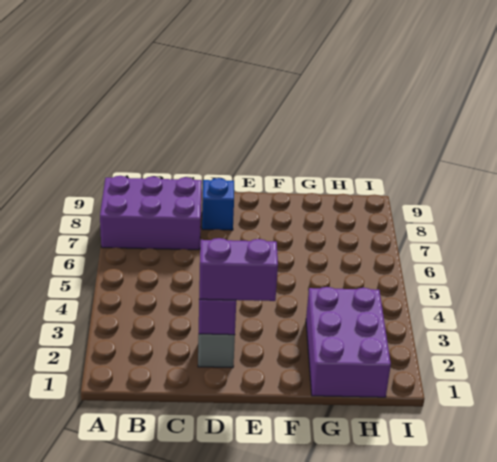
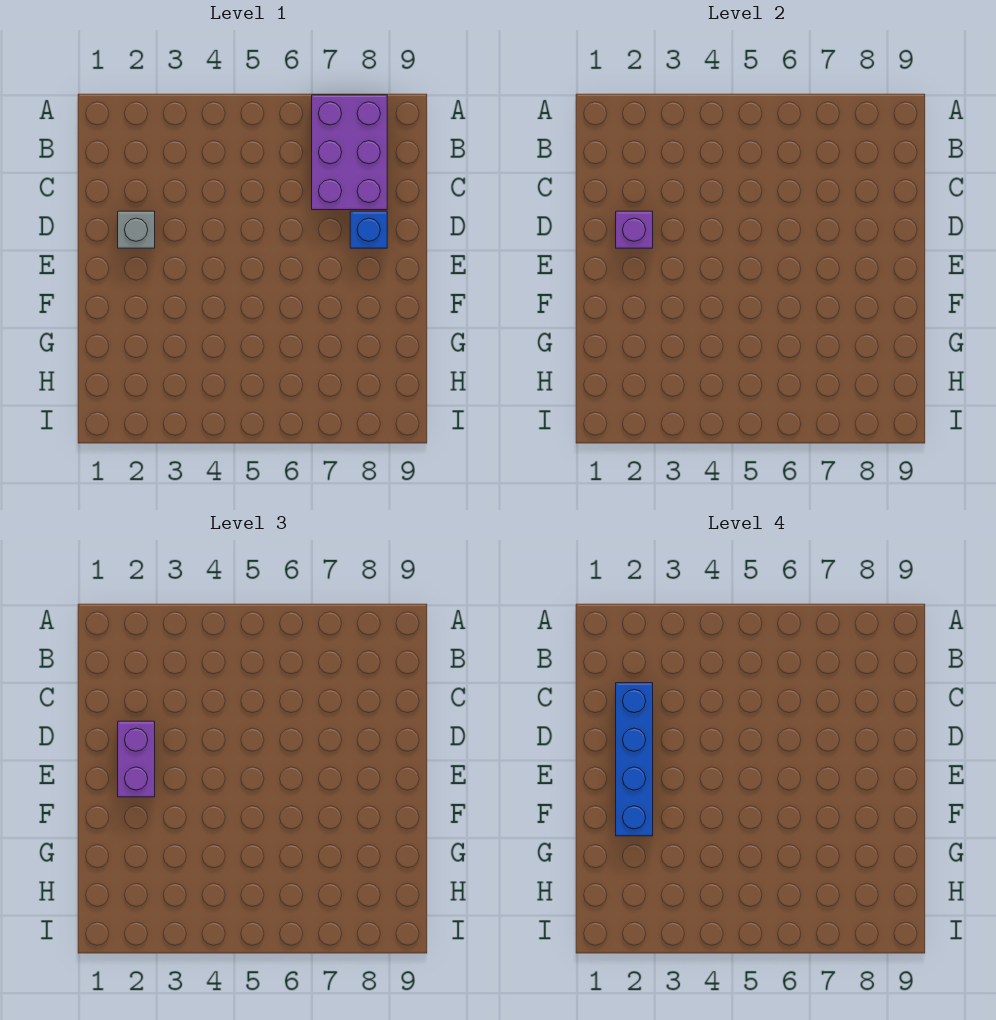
none -> blue brick C2:F2 level 4
purple brick G1:H3 level 1 -> none

